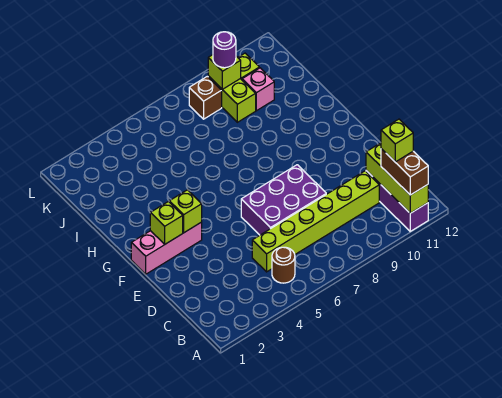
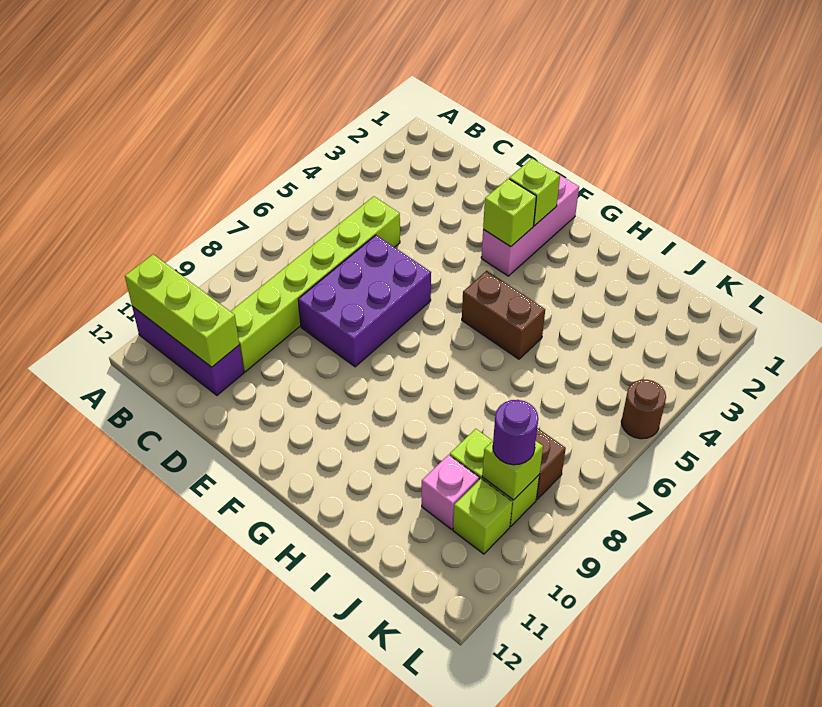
brown brick A11:B11 level 3 -> brown brick G5:H5 level 1
brown round brick B5 level 1 -> brown round brick L5 level 1
lime brick B11 level 4 -> none

